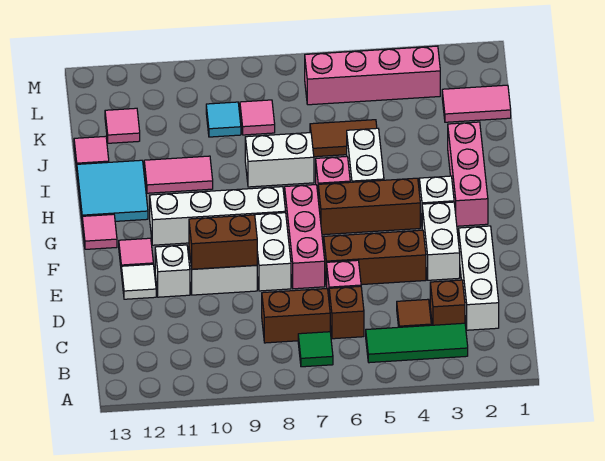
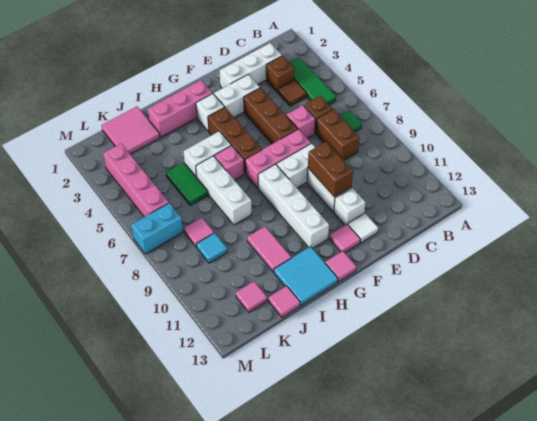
white brick I7:I8 level 1 -> white brick I6:I8 level 1
brown tile J5:J6 level 1 -> green tile J5:J6 level 1
pink tile K1:K2 level 1 -> pink tile J1:K2 level 1
none -> cyan brick L7:M7 level 1

